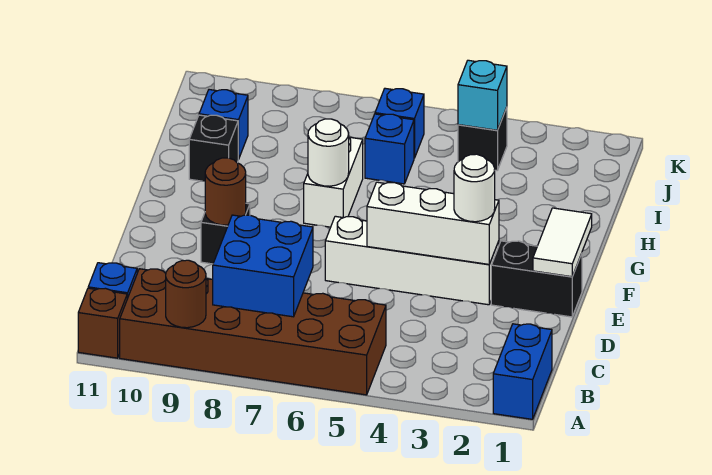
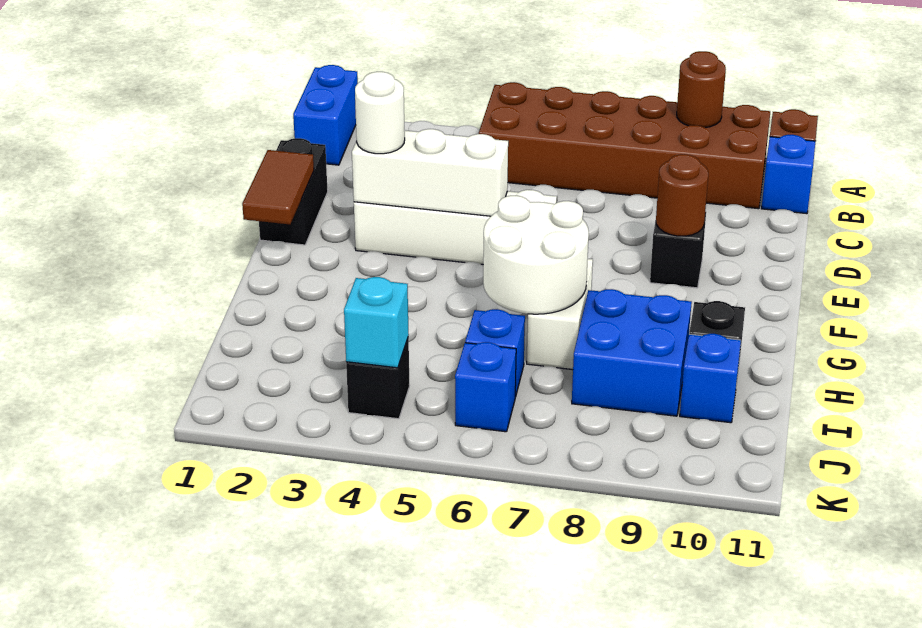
blue brick B7:C8 level 2 -> blue brick H8:I9 level 1
black brick E1:E2 level 1 -> black brick D1:E1 level 1
white tile E1:F1 level 2 -> brown tile E1:F1 level 2
white round brick G7 level 2 -> white round brick G6:H7 level 2

